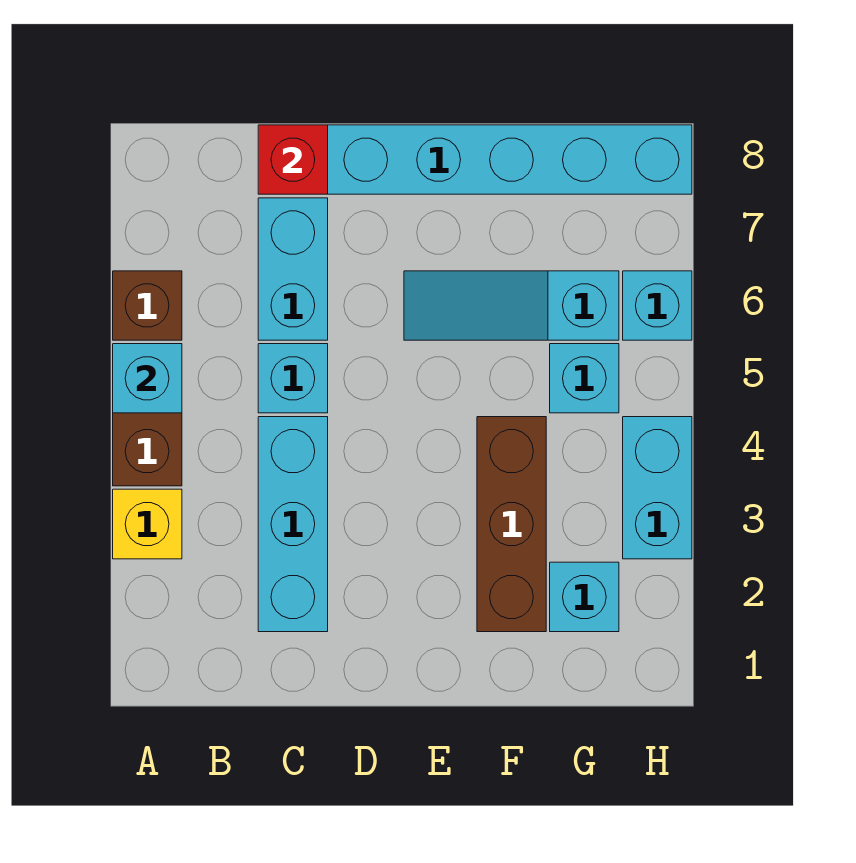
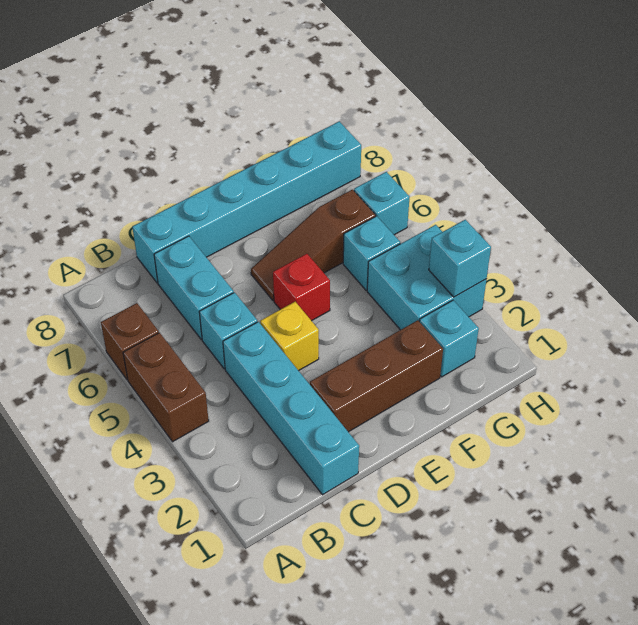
yellow brick A3 level 1 -> yellow brick D4 level 1
cyan brick A5 level 2 -> cyan brick H3 level 2
cyan brick C2:C4 level 1 -> cyan brick C1:C4 level 1
red brick C8 level 2 -> red brick E5 level 1
cyan slope E6:G6 level 1 top G -> brown slope E6:G6 level 1 top G
brown brick F2:F4 level 1 -> brown brick D2:F2 level 1
cyan brick H3:H4 level 1 -> cyan brick G3:H4 level 1

